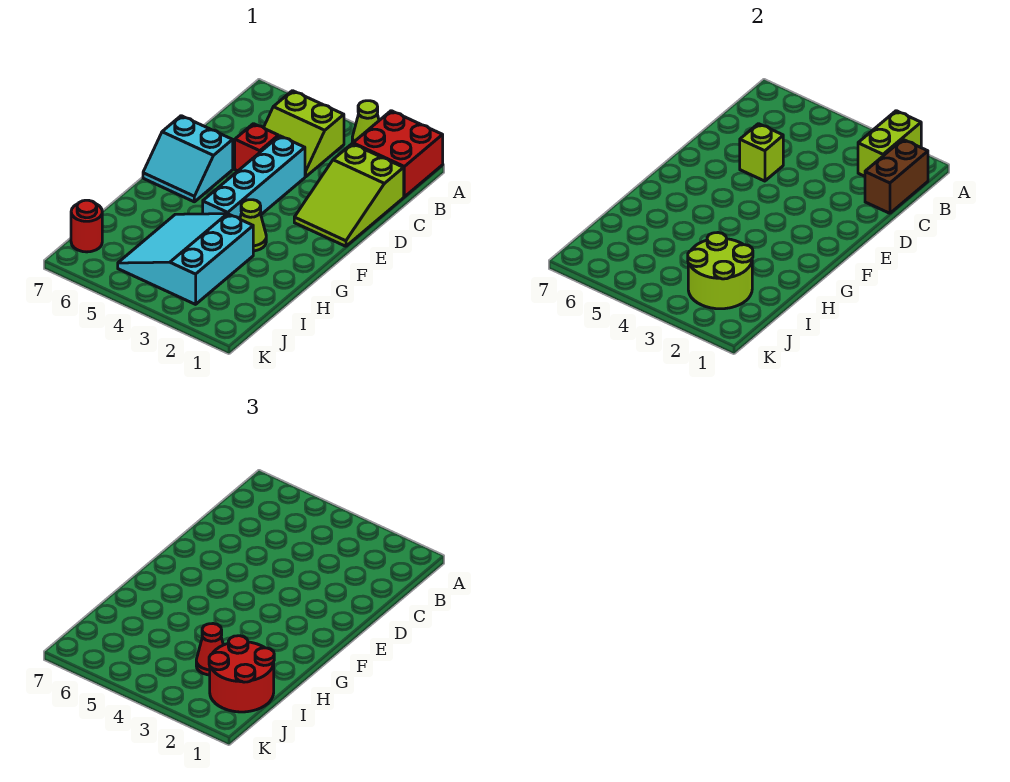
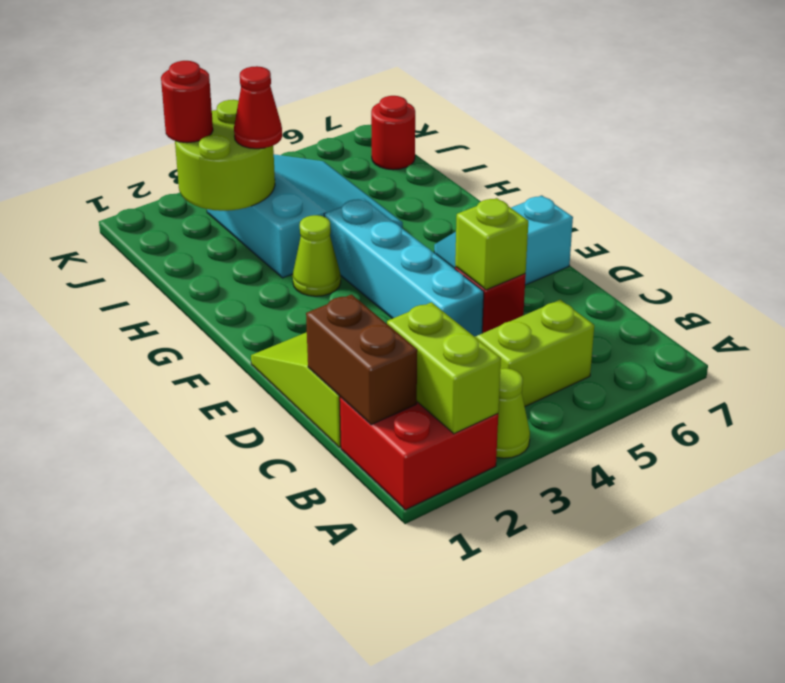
red round brick I1:J2 level 3 -> red round brick J2 level 3

